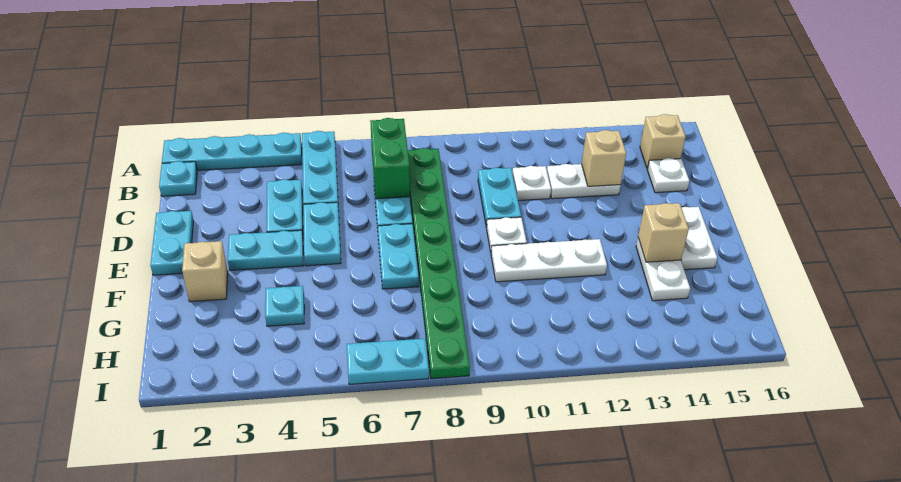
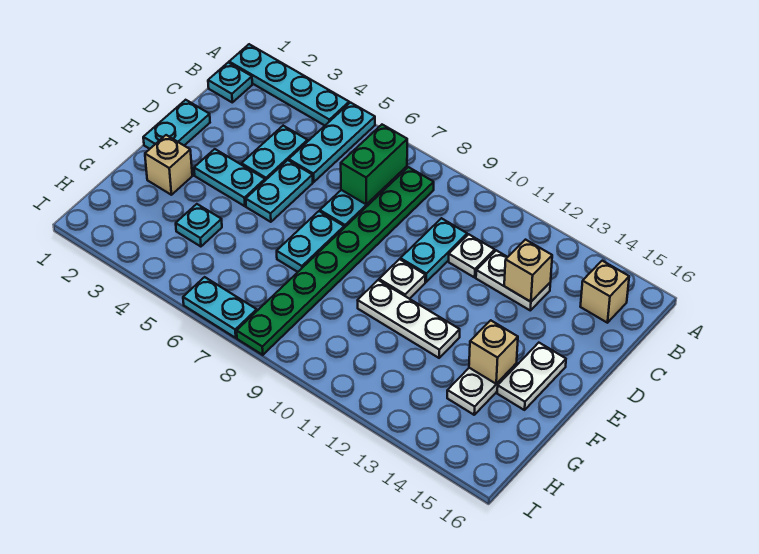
white plate C15 level 1 -> none

